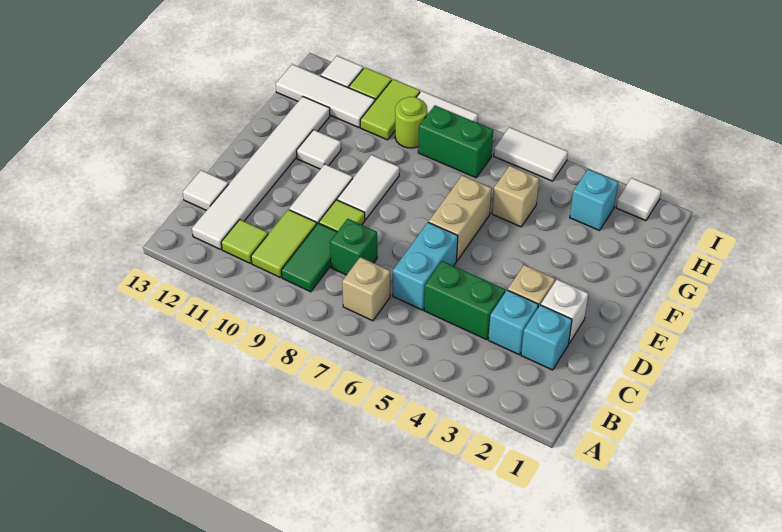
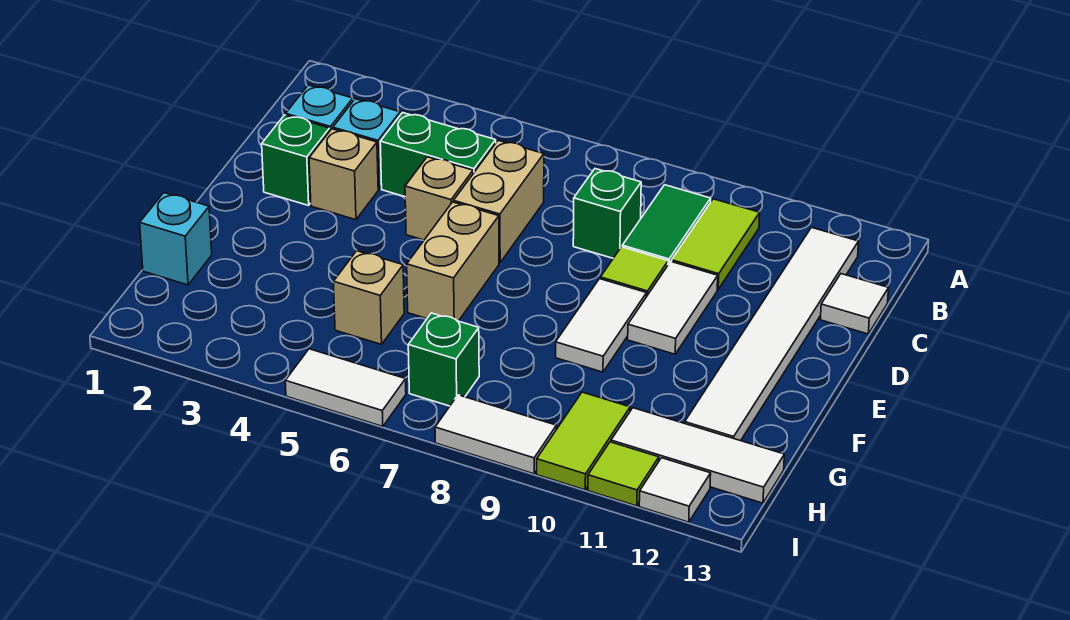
tan brick B7 level 1 -> tan brick D5 level 1
lime tile B11 level 1 -> none
cyan brick C6:D6 level 1 -> tan brick C6:D6 level 1
white brick D2 level 1 -> green brick D2 level 1
white tile F11 level 1 -> none
cyan brick H3 level 1 -> cyan brick G1 level 1
green brick H7:H8 level 1 -> green brick H7 level 1
lime round brick H9 level 1 -> none
white tile I2 level 1 -> none

